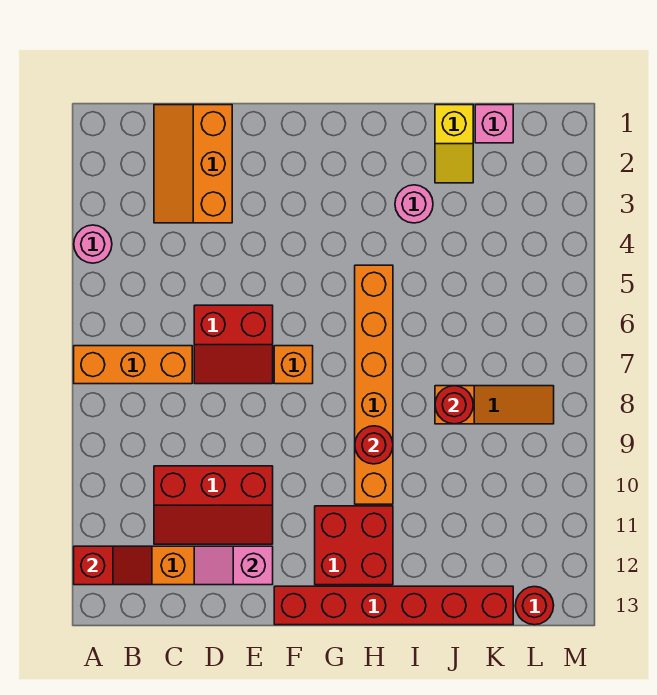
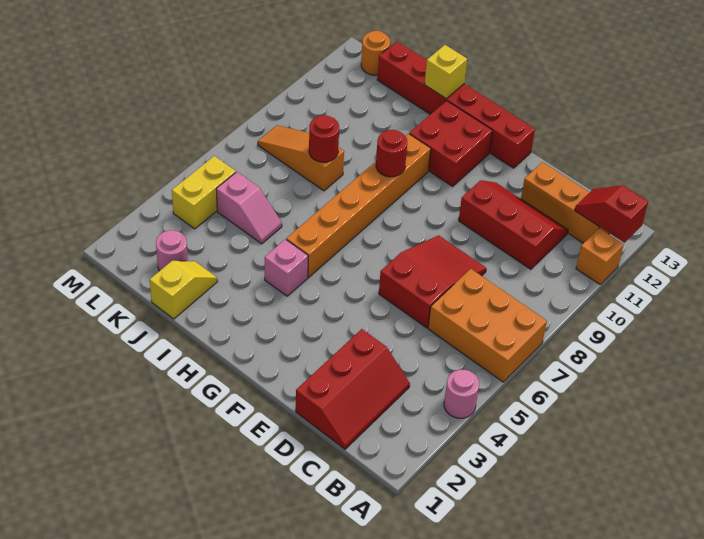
orange brick A7:C7 level 1 -> orange brick A6:C7 level 1
orange slope C1:D3 level 1 top D -> red slope C1:D3 level 1 top D
red slope D6:E7 level 1 top 6 -> red slope D6:E8 level 1 top 6
pink slope D12:E12 level 2 top E -> pink slope J5:K5 level 1 top K
orange brick F7 level 1 -> orange brick A11 level 1
pink round brick I3 level 1 -> pink round brick K2 level 1
none -> yellow brick I13 level 2
pink brick K1 level 1 -> pink brick H4 level 1
none -> yellow brick L4:L5 level 1
red round brick L13 level 1 -> orange round brick L13 level 1

